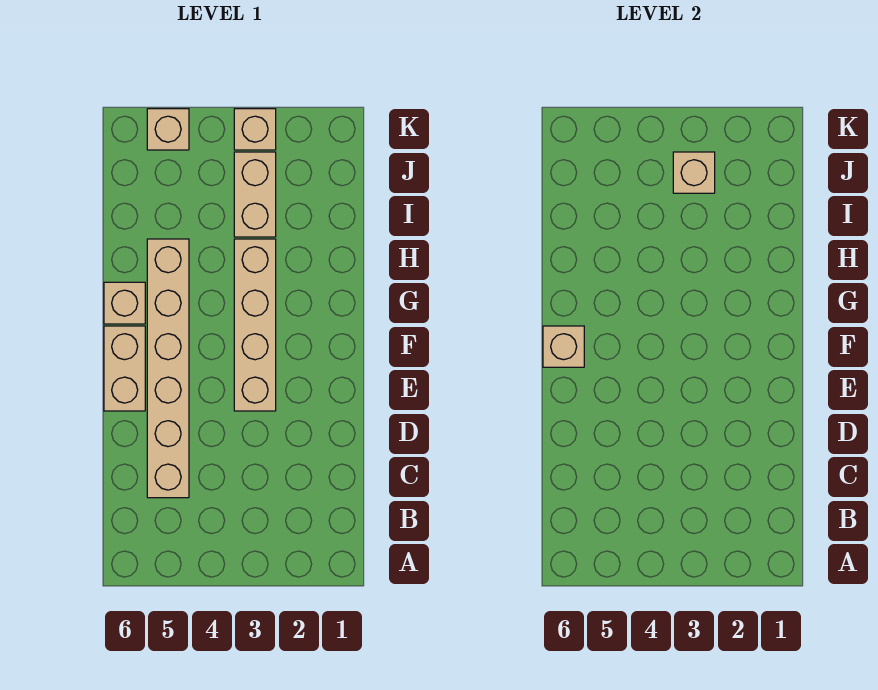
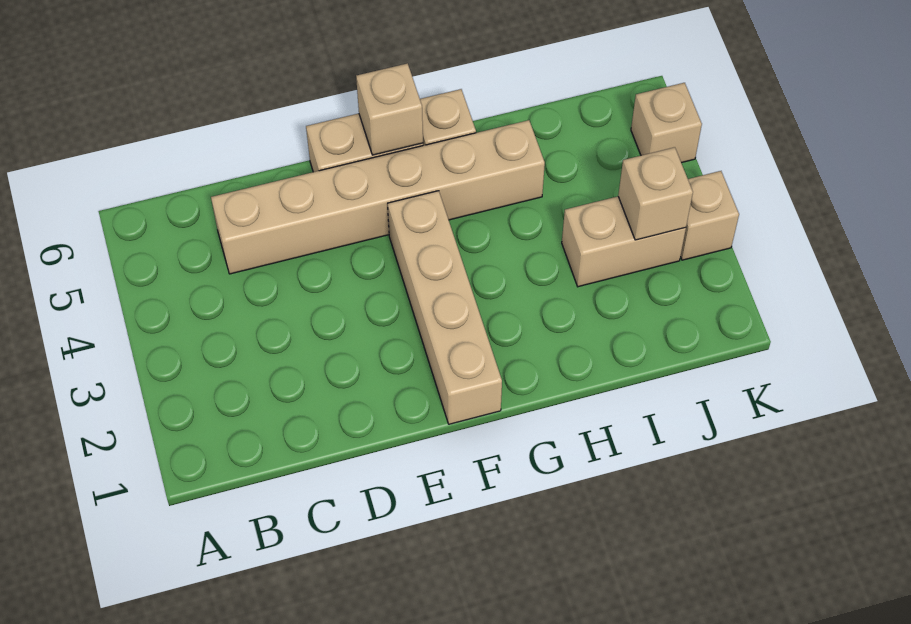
tan brick E3:H3 level 1 -> tan brick F1:F4 level 1

